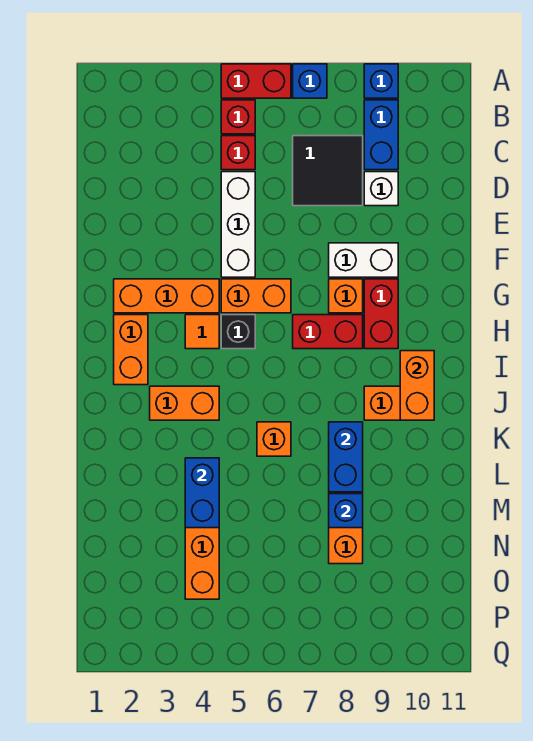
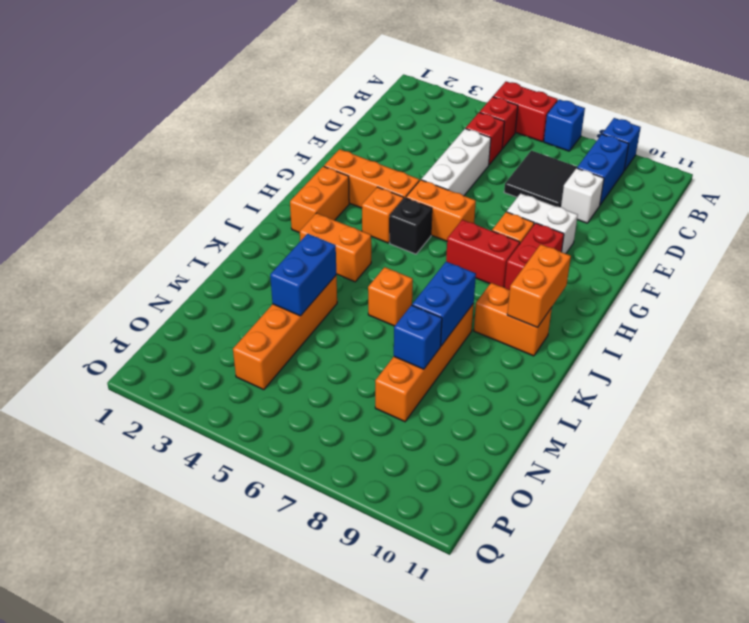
orange tile H4 level 1 -> orange brick H4 level 1

